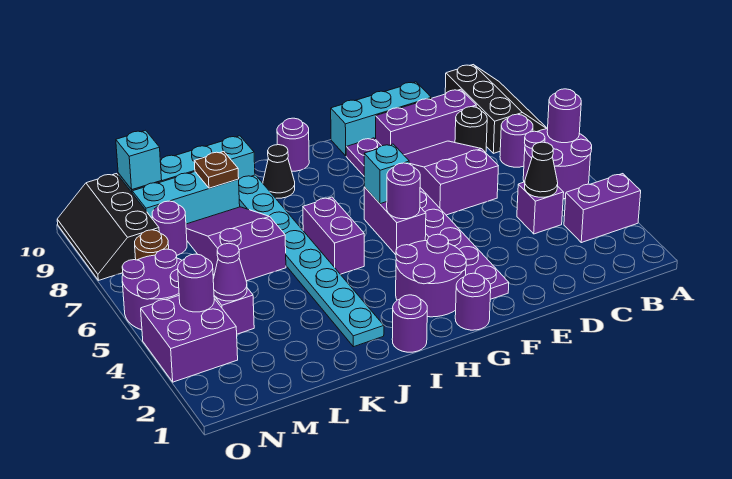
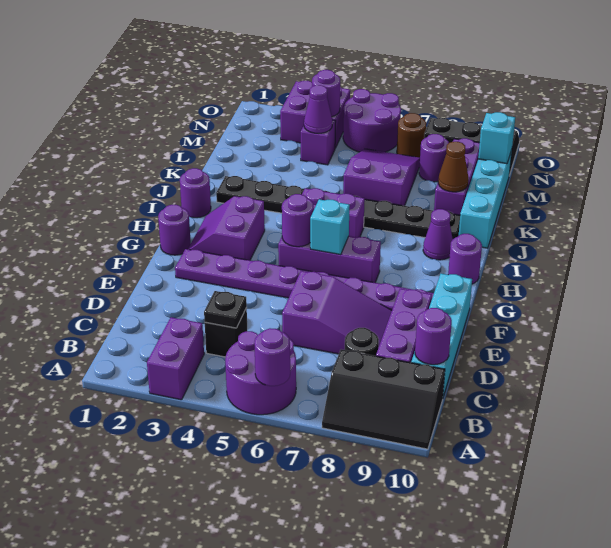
purple round brick B7 level 1 -> purple round brick C10 level 2
purple brick C4 level 1 -> black brick C4 level 1
black cone C4 level 2 -> black plate C4 level 2
cyan brick D10:F10 level 1 -> cyan brick C10:F10 level 1
purple round brick G2:H3 level 1 -> purple slope G2:H3 level 1 top 3
purple brick G5:G6 level 1 -> purple brick G5:G7 level 1
black cone I9 level 1 -> purple cone I9 level 1
cyan plate J2:J9 level 1 -> black plate J2:J9 level 1
purple slope K6:L8 level 1 top 6 -> purple slope K6:M7 level 1 top K
cyan brick K9:M9 level 1 -> purple brick K9:M9 level 1
brown plate K9 level 2 -> brown cone K9 level 2

